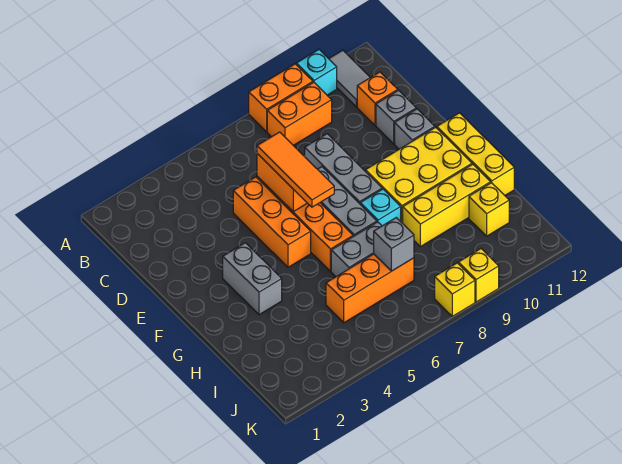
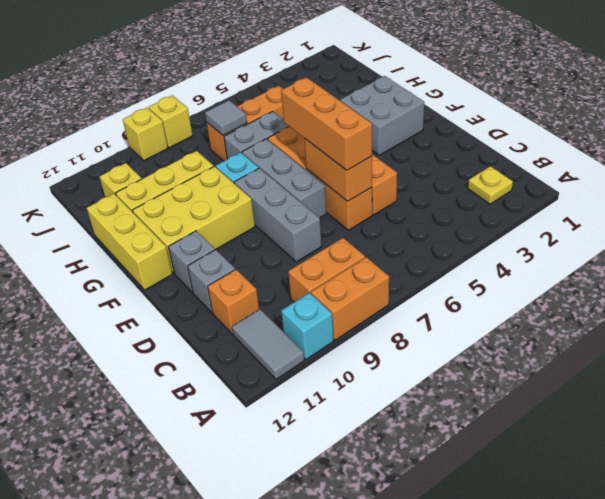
none -> yellow plate B2 level 1
orange tile D6:F6 level 3 -> orange brick D6:F6 level 3
grey brick F3:G3 level 1 -> grey brick F2:G3 level 1
grey brick I7 level 2 -> grey tile I7 level 2

